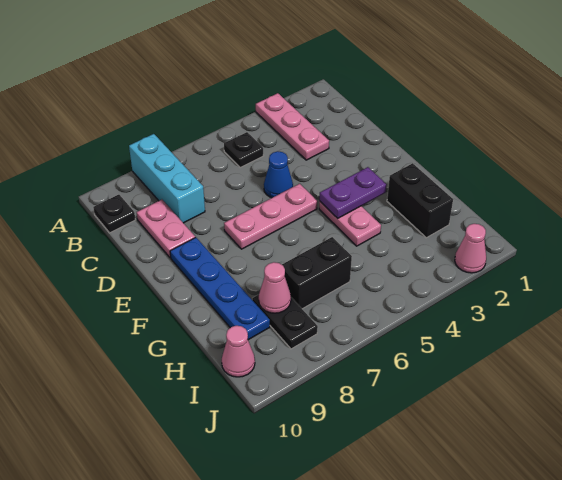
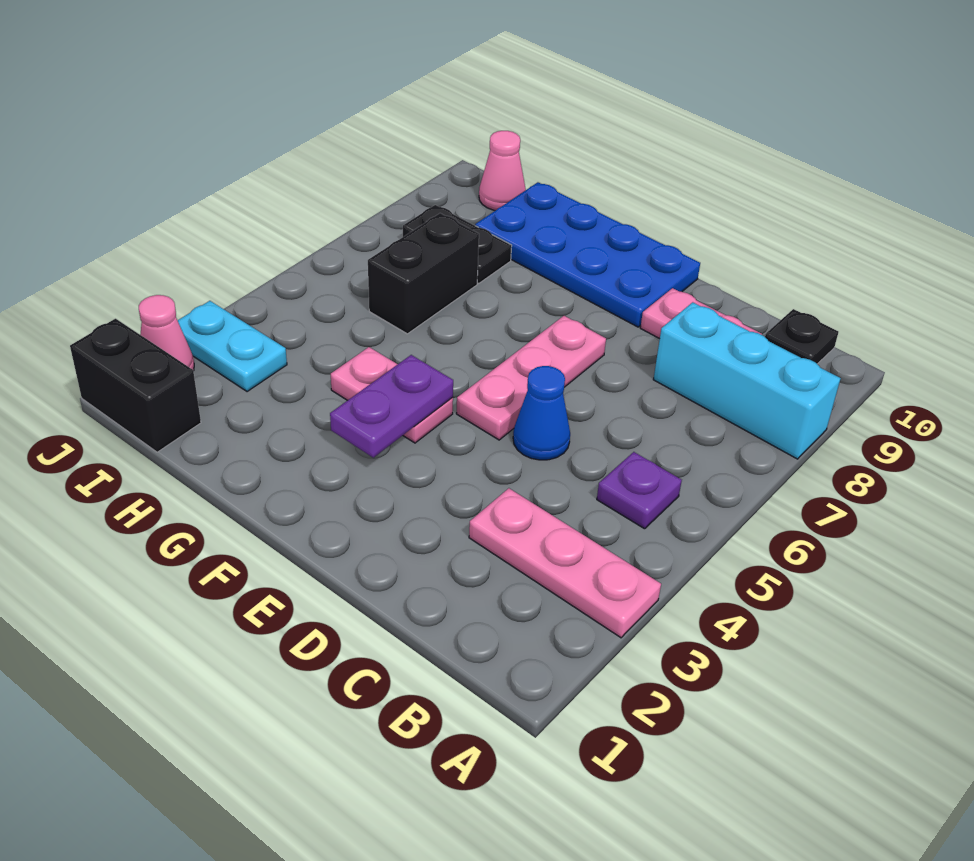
black plate B5 level 1 -> purple plate B5 level 1
blue plate E9:H9 level 1 -> blue plate E9:H10 level 1
black brick G2:H2 level 1 -> black brick I1:J1 level 1
pink cone H8 level 2 -> none
none -> cyan plate I3:J3 level 1

